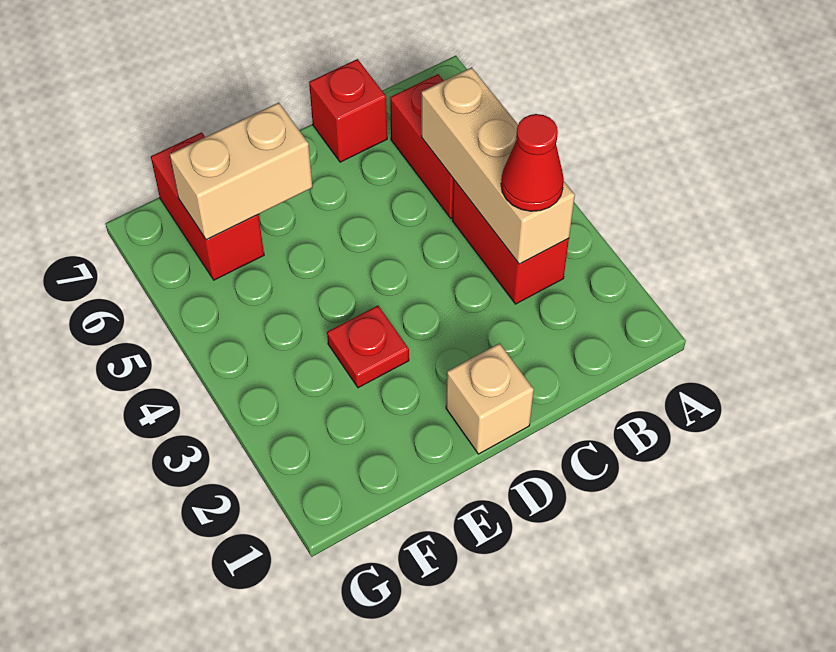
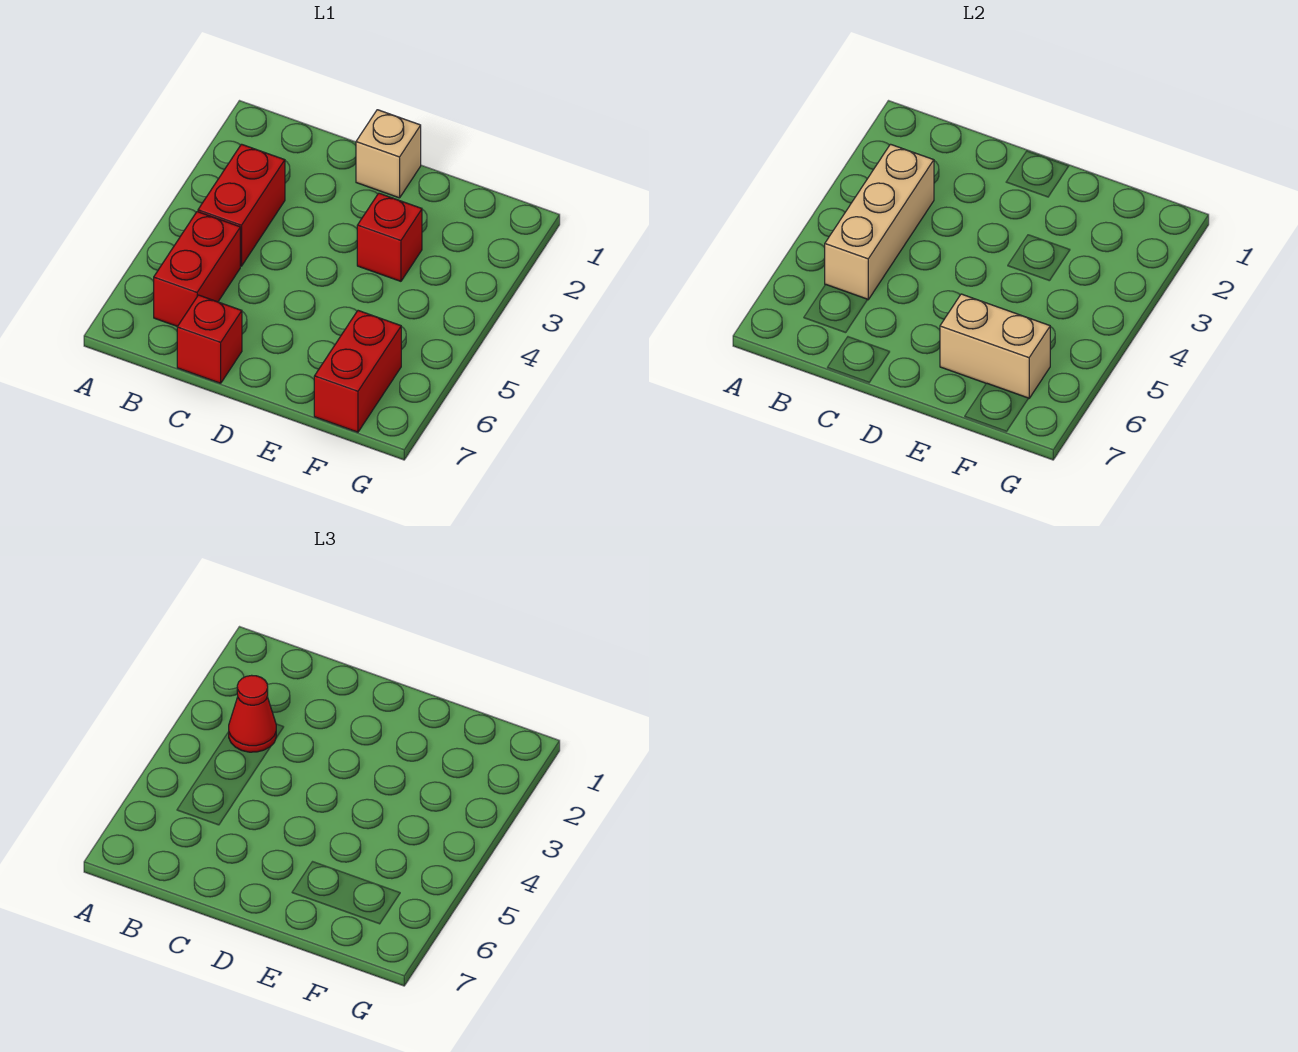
red plate E3 level 1 -> red brick E3 level 1

